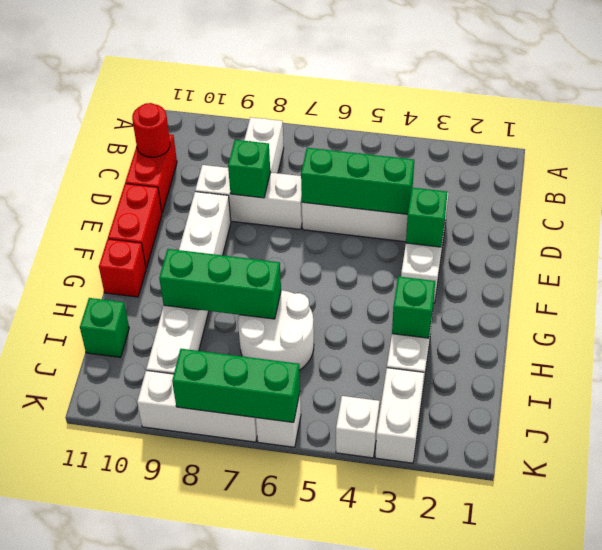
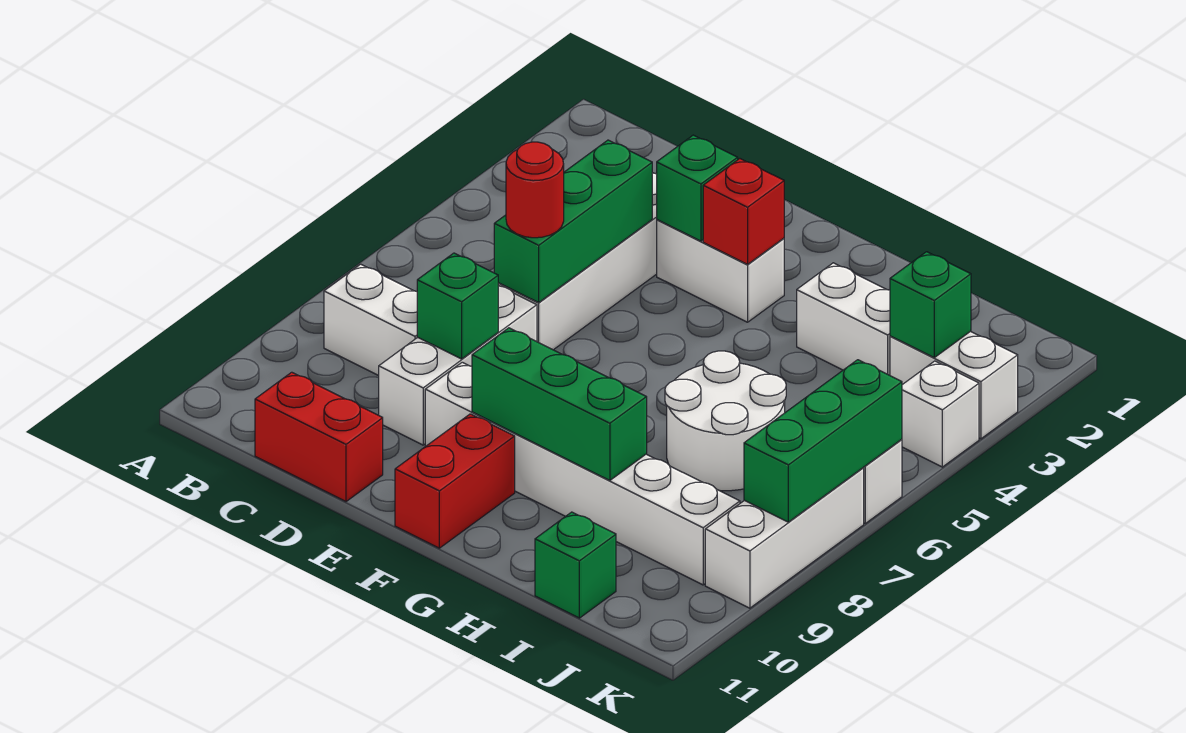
red round brick C11 level 2 -> red round brick D6 level 3
red brick E11:F11 level 1 -> red brick F10:F11 level 1
red brick G11 level 1 -> red brick F3 level 2
green brick H3 level 2 -> green brick J3 level 2
green brick H7:H9 level 2 -> green brick F9:H9 level 2

